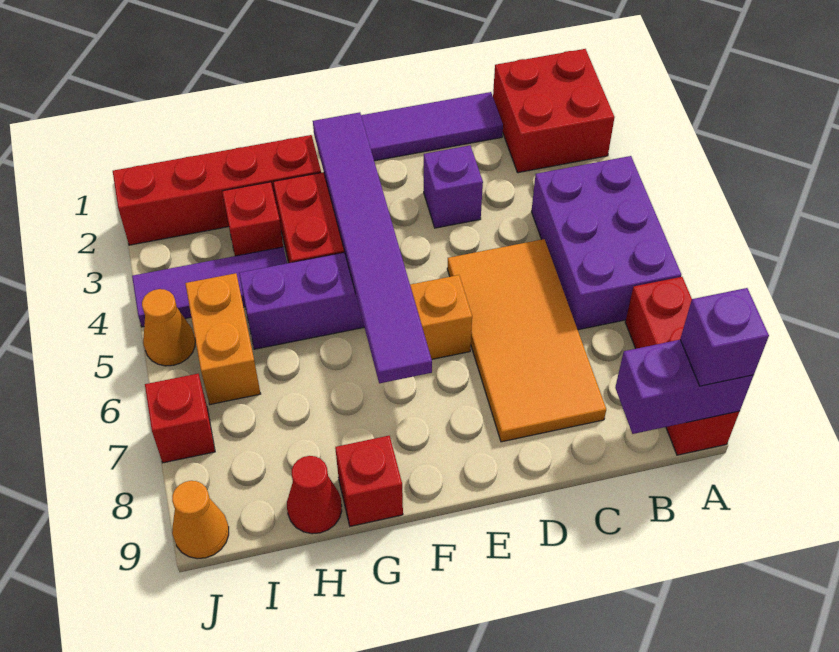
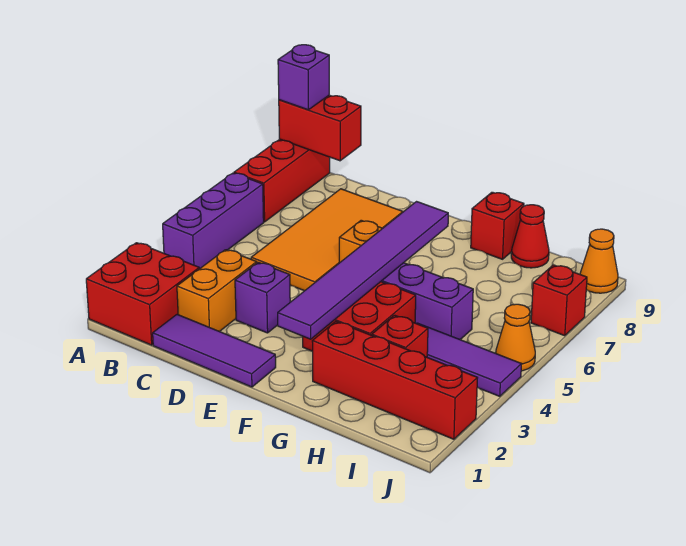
purple brick A4:B6 level 1 -> purple brick A4:A6 level 1
purple brick A9:B9 level 2 -> red brick A9:B9 level 2
orange brick I5:I6 level 1 -> orange brick C2:C3 level 1

